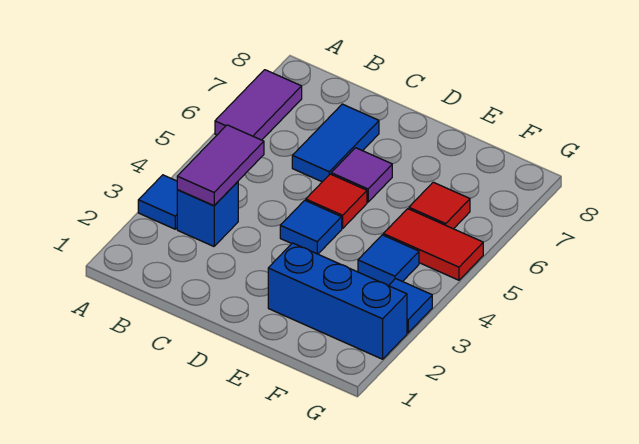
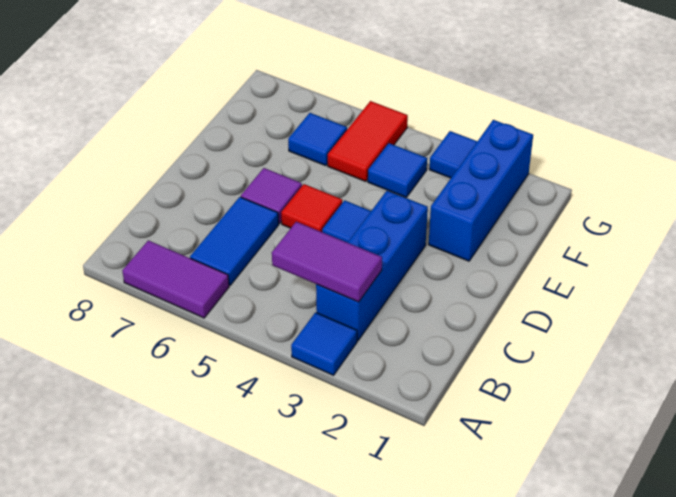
blue brick B3 level 1 -> blue brick B3:D3 level 1
blue tile C6:C7 level 1 -> blue tile B6:C6 level 1
red tile F6 level 1 -> blue tile F6 level 1

